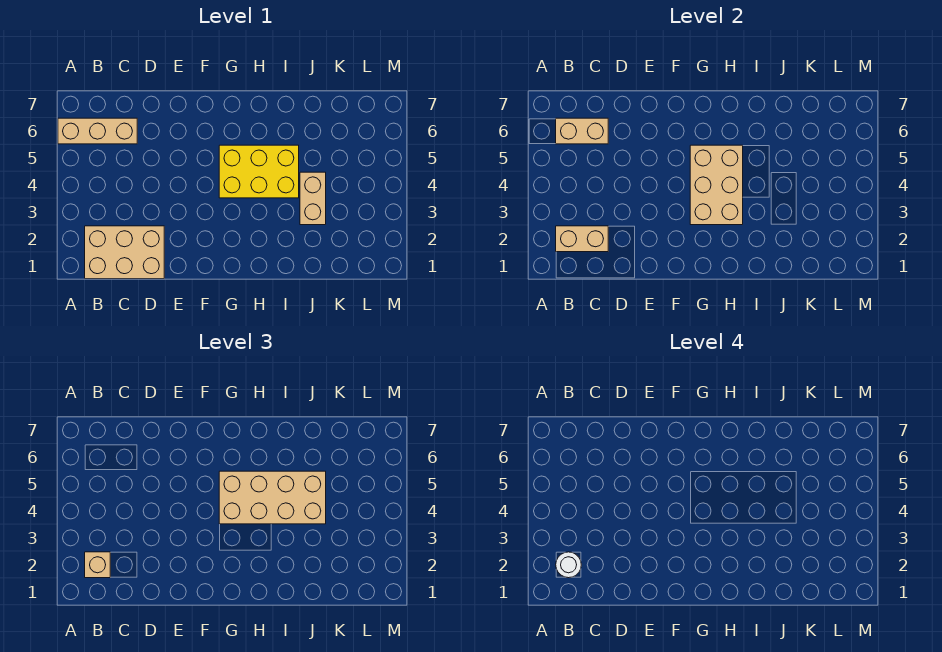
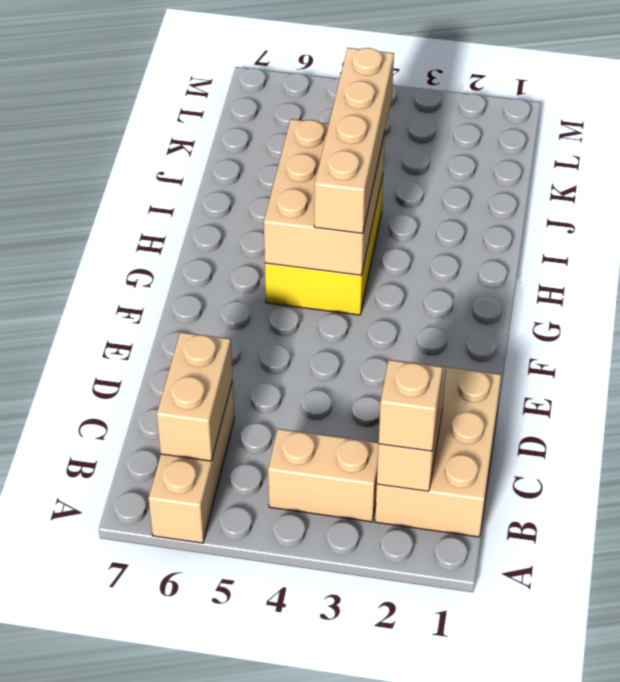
white round brick B2 level 4 -> none
tan brick G3:H5 level 2 -> tan brick G4:I5 level 2
tan brick G4:J5 level 3 -> tan brick G4:J4 level 3
tan brick J3:J4 level 1 -> tan brick B3:B4 level 1

